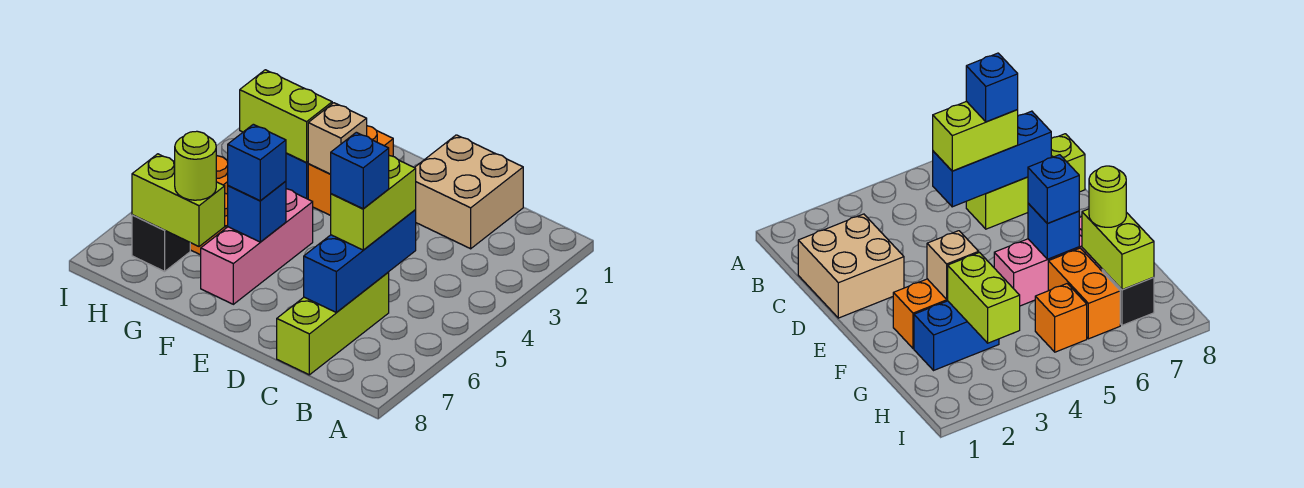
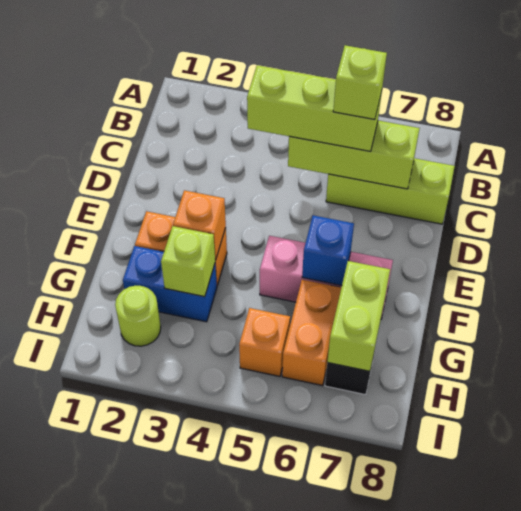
tan brick C1:D2 level 1 -> none
blue brick C5:C7 level 2 -> lime brick C5:C7 level 2
lime brick C5:C6 level 3 -> lime brick C4:C6 level 3
blue brick C6 level 4 -> lime brick C6 level 4
tan brick F3 level 2 -> orange brick F3 level 2
blue brick F6 level 3 -> none
lime brick G3:H3 level 2 -> lime brick G3 level 2
lime round brick G7 level 3 -> lime round brick H2 level 1

